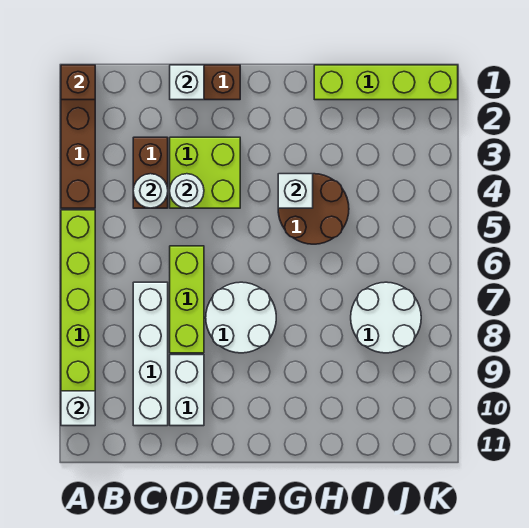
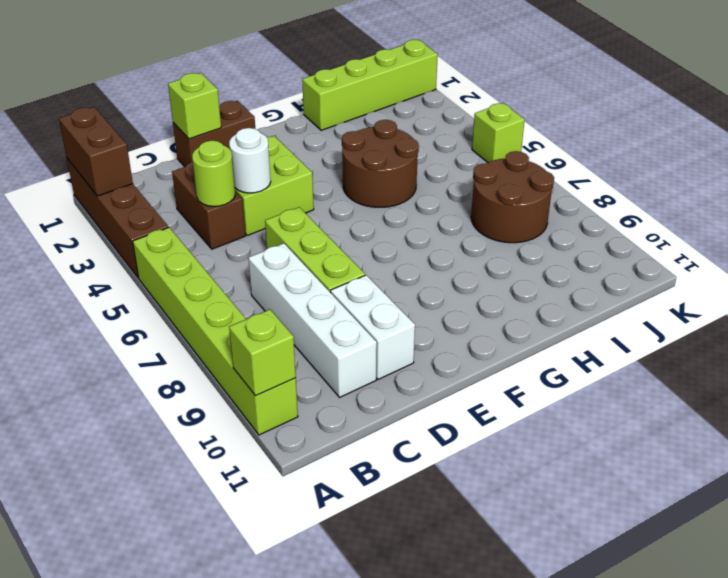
brown brick A1 level 2 -> brown brick A1:A2 level 2
white brick A10 level 2 -> lime brick A10 level 2
white round brick C4 level 2 -> lime round brick C4 level 2
white brick D1 level 2 -> lime brick D1 level 2
white round brick E7:F8 level 1 -> none
white brick G4 level 2 -> none
white round brick I7:J8 level 1 -> brown round brick I7:J8 level 1
none -> lime brick K5 level 1

